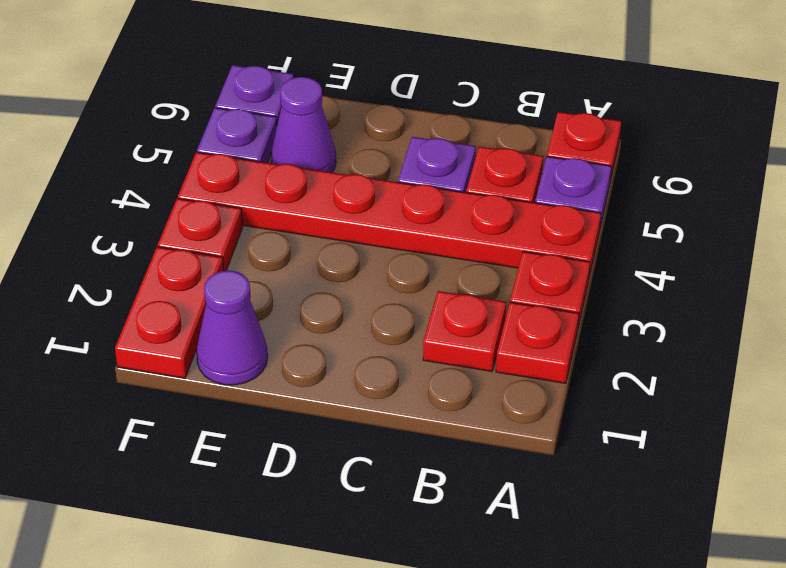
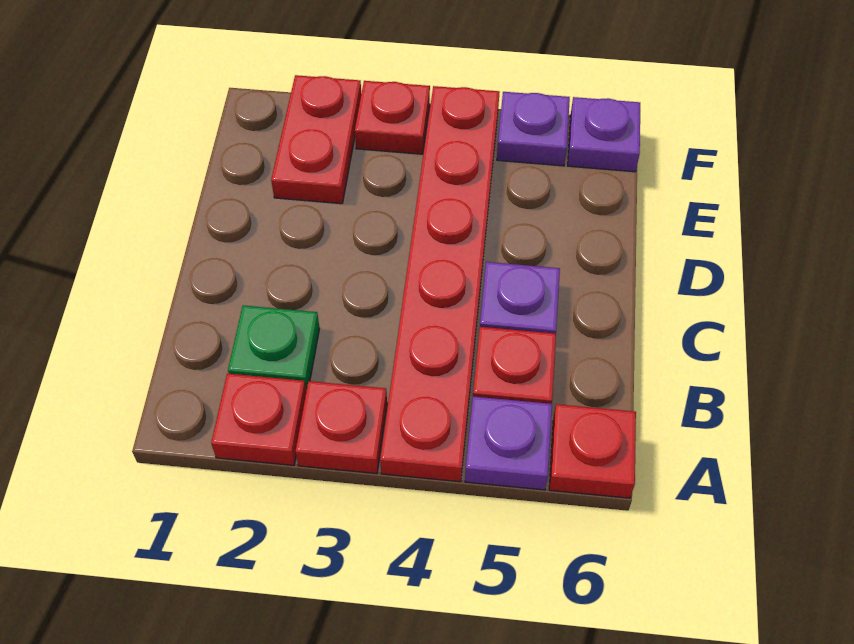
red plate B2 level 1 -> green plate B2 level 1
purple cone E1 level 1 -> none
purple cone E5 level 1 -> none
red plate F1:F2 level 1 -> red plate E2:F2 level 1

